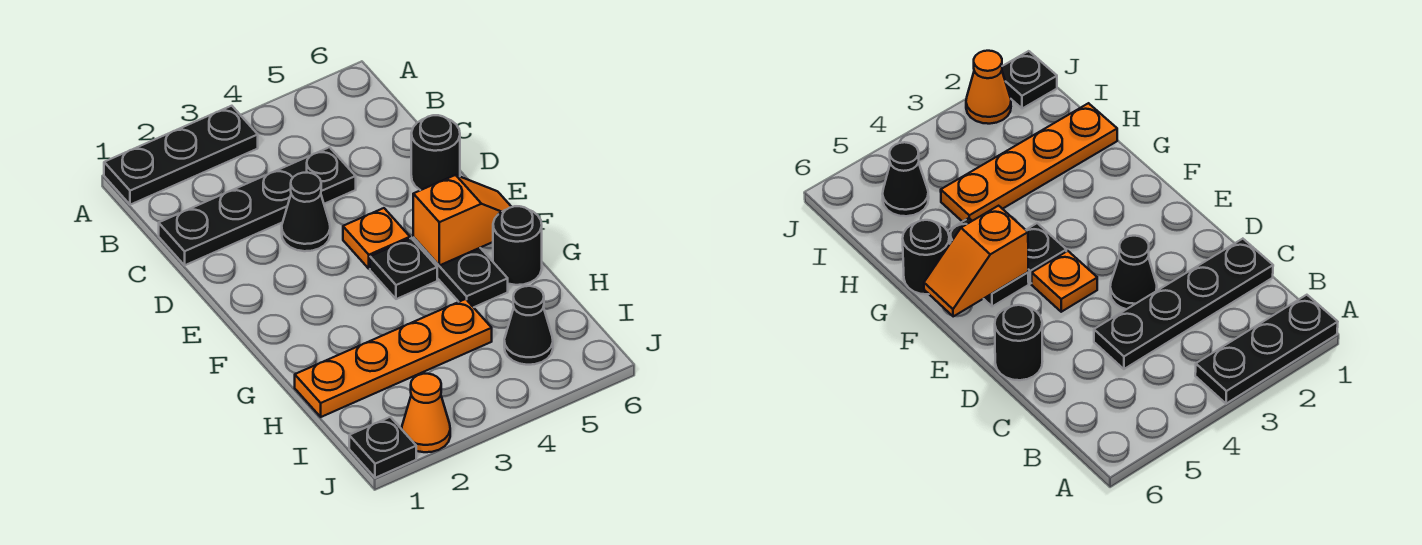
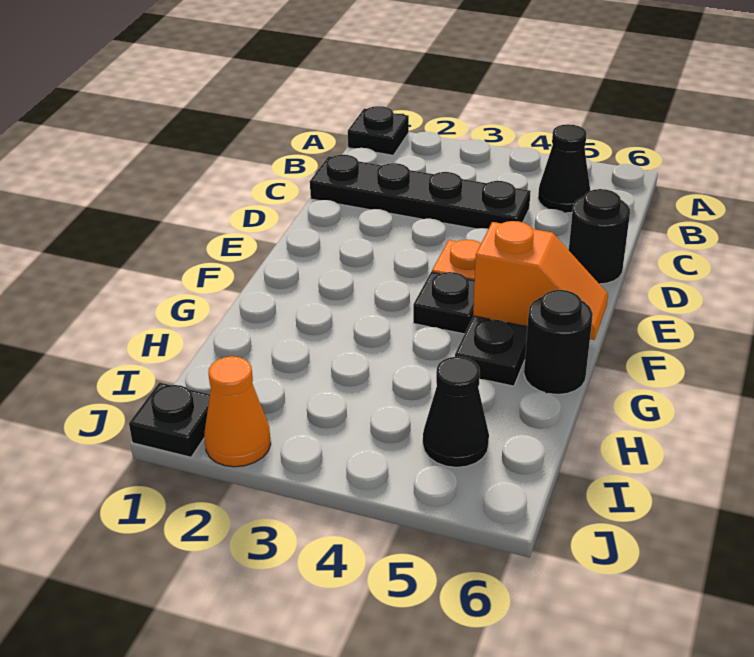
black plate A1:A3 level 1 -> black plate A1 level 1
black cone D3 level 1 -> black cone B5 level 1
orange plate H1:H4 level 1 -> none

